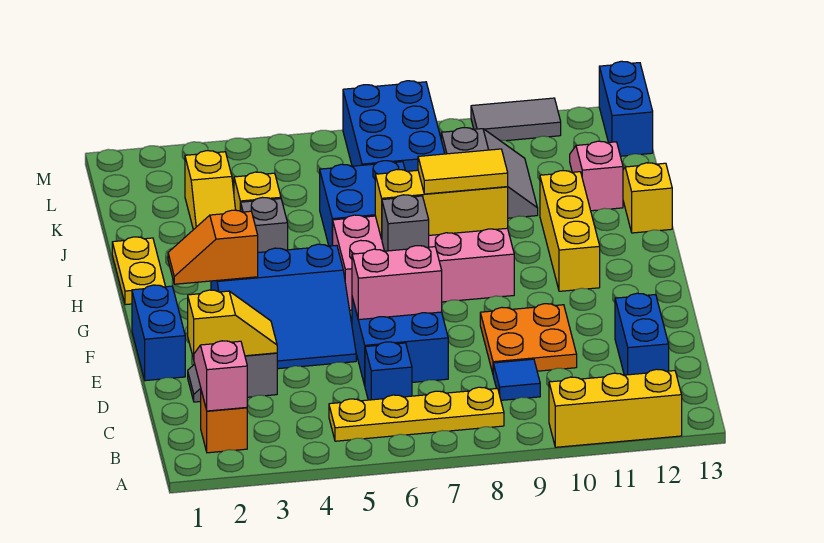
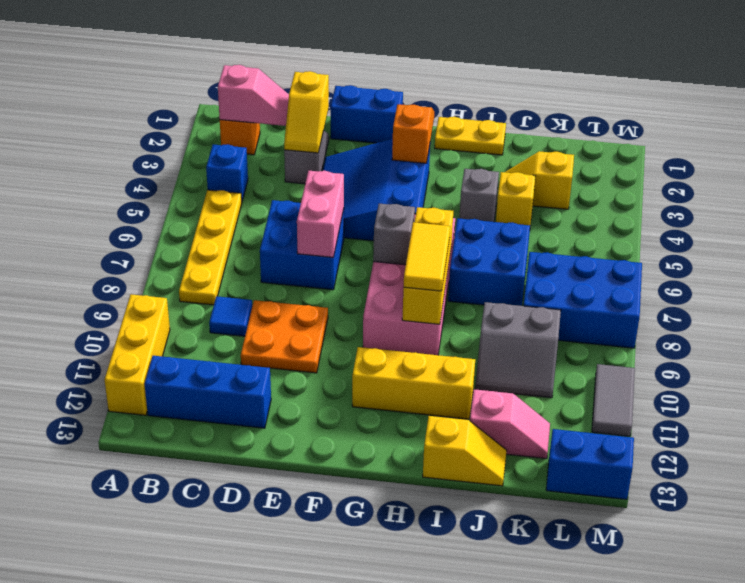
blue brick C6 level 1 -> blue brick B4 level 1
blue brick C12:D12 level 1 -> blue brick B12:D12 level 1

